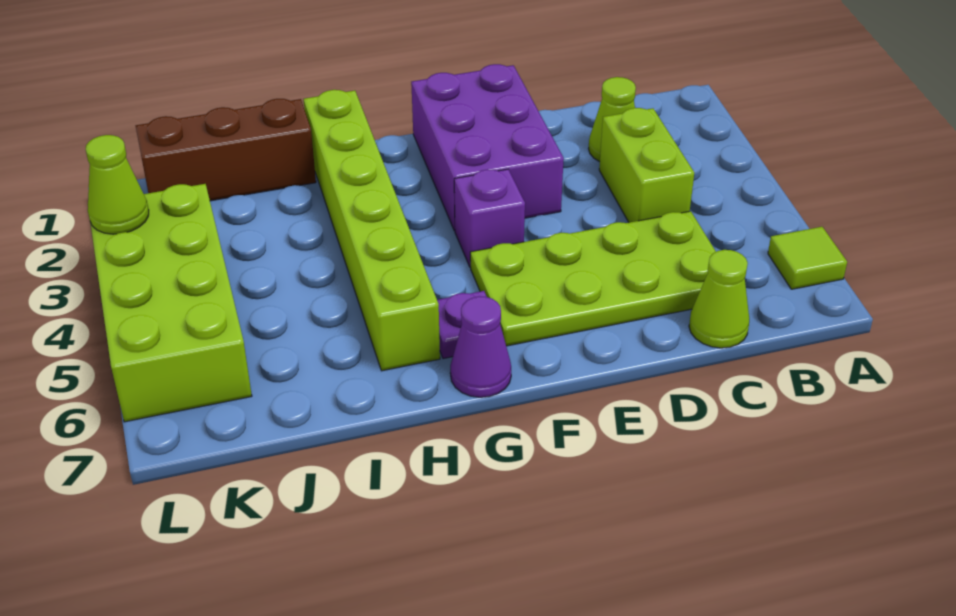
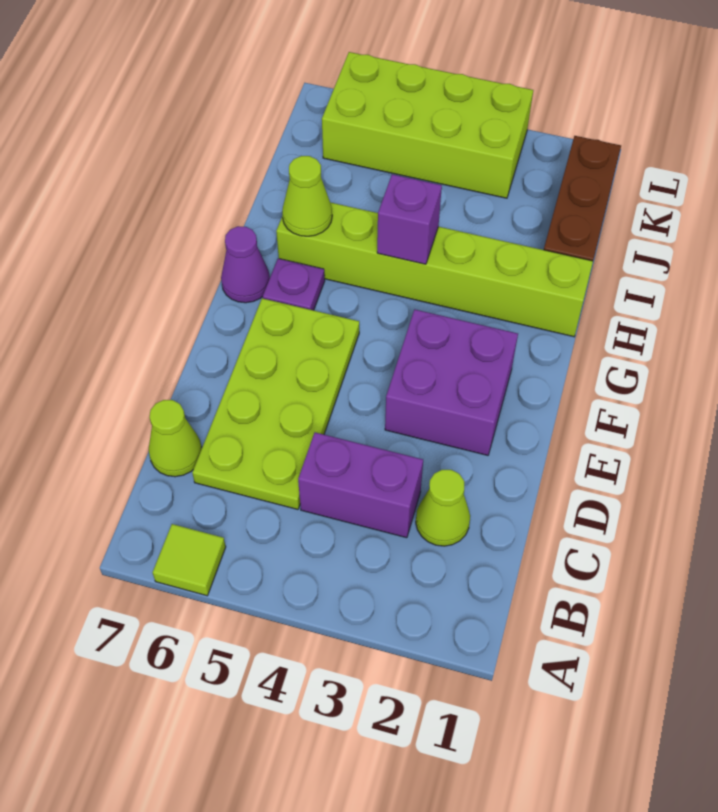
lime brick C3:C4 level 1 -> purple brick C3:C4 level 1
purple brick E1:F3 level 1 -> purple brick E2:F3 level 1
purple brick F4 level 1 -> purple brick H4 level 2
lime cone L3 level 2 -> lime cone H6 level 2

